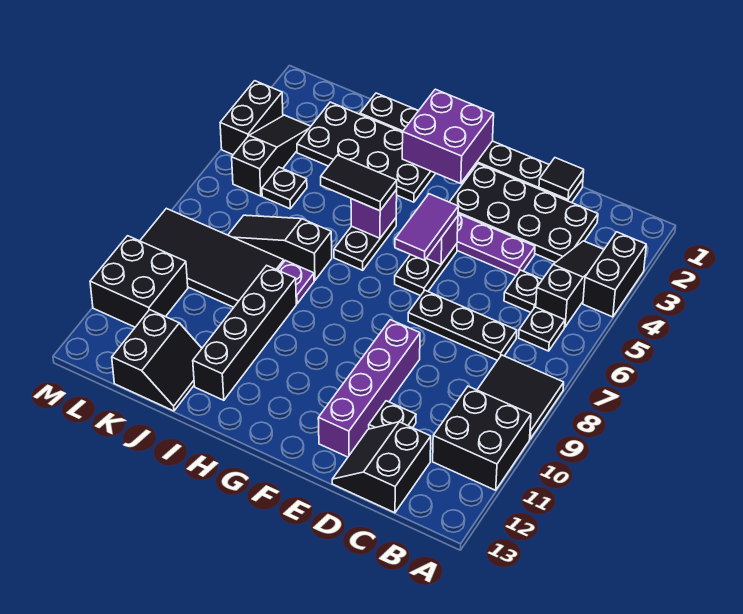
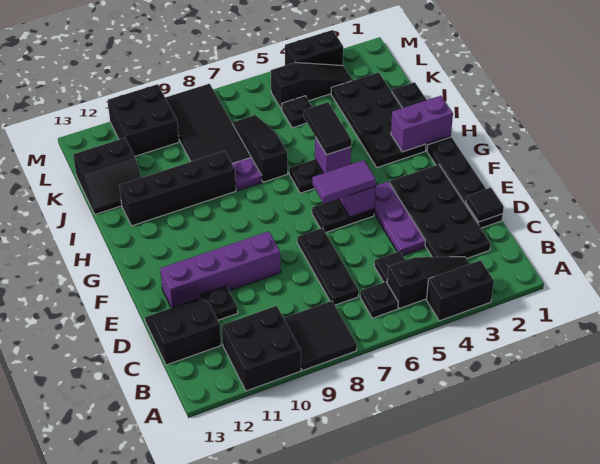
purple brick G1:H2 level 2 -> purple brick H1:H2 level 2

